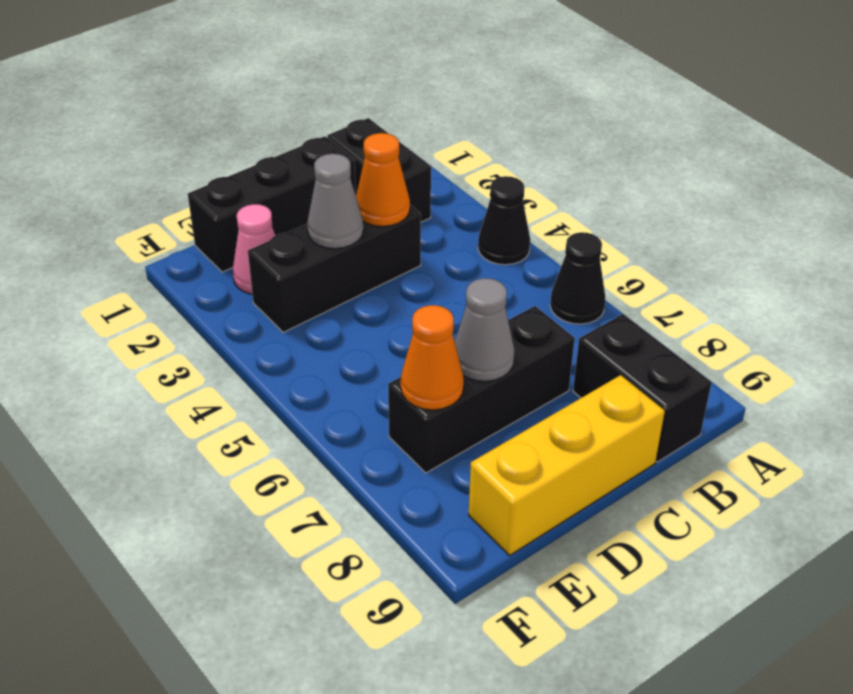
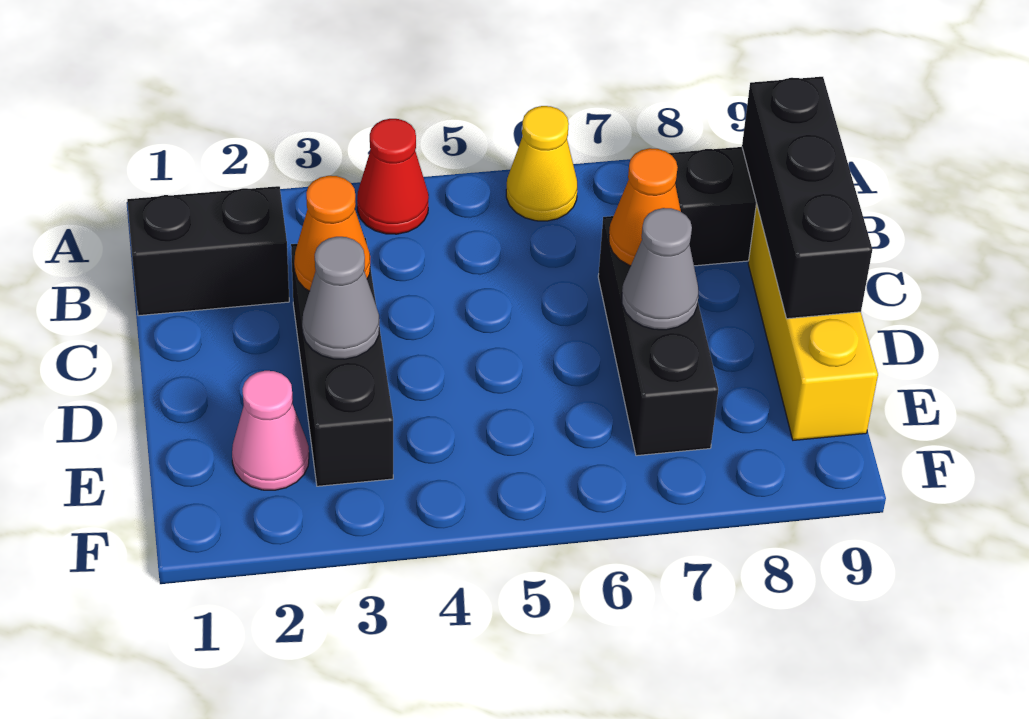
black cone A4 level 1 -> red cone A4 level 1
black cone A6 level 1 -> yellow cone A6 level 1
black brick C1:E1 level 1 -> black brick B9:D9 level 2
orange cone E7 level 2 -> orange cone C7 level 2

